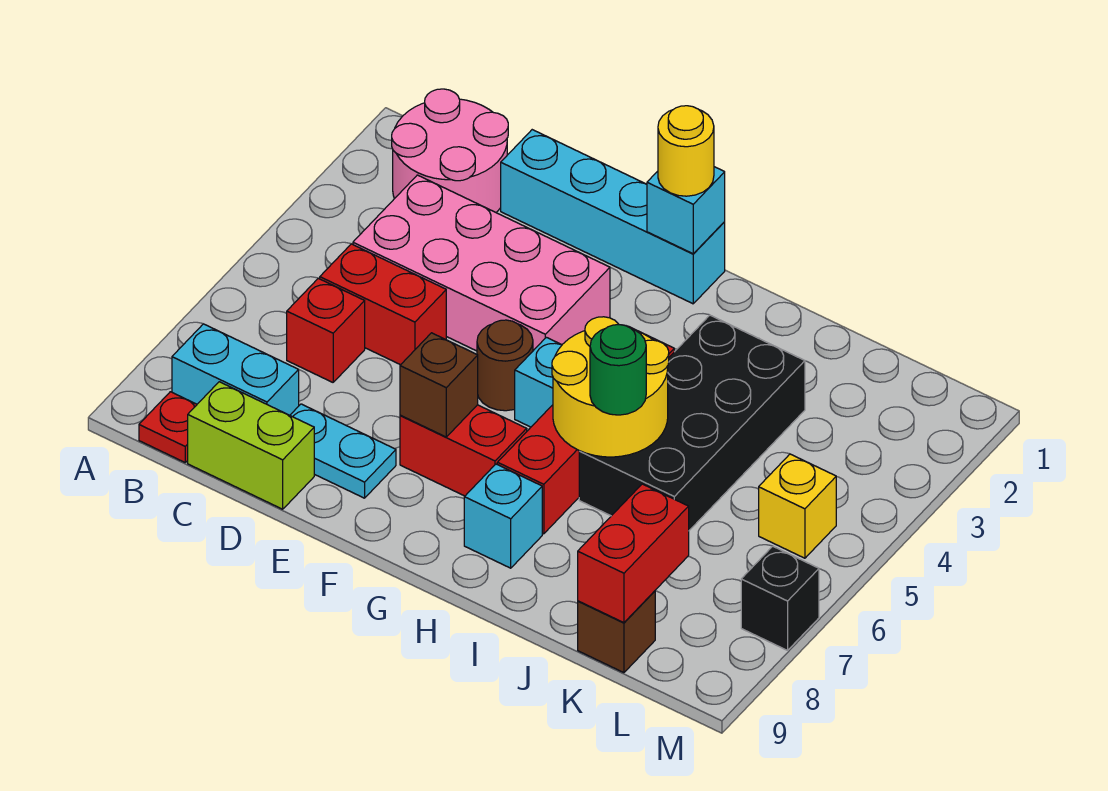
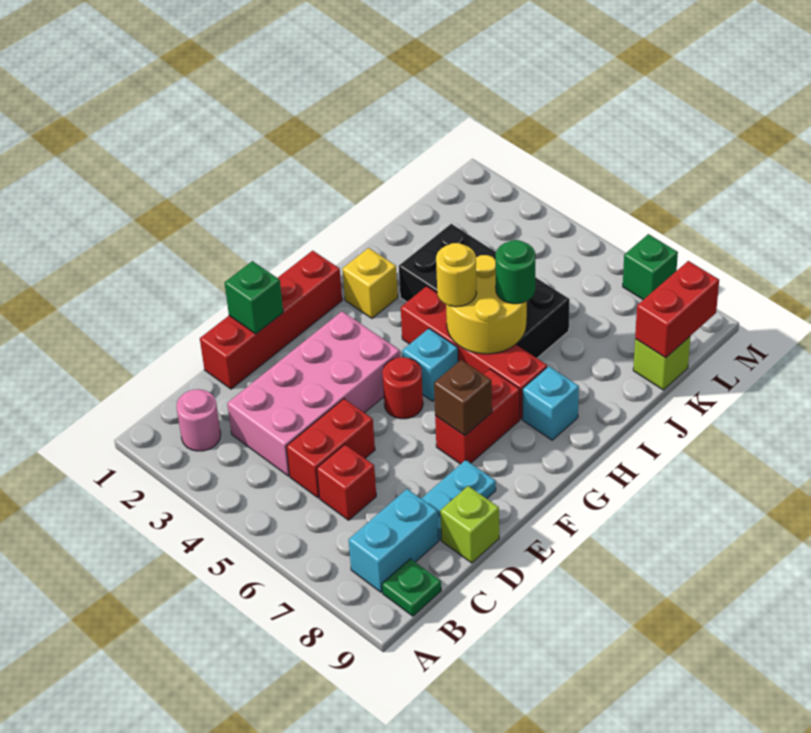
pink round brick B1:C2 level 1 -> pink round brick B2 level 1
red plate B9 level 1 -> green plate B9 level 1
lime brick C9:D9 level 1 -> lime brick D9 level 1
cyan brick D1:G1 level 1 -> red brick D1:G1 level 1
none -> green brick E1 level 2
brown round brick F5 level 1 -> red round brick F5 level 1
cyan brick G1 level 2 -> none
yellow round brick G1 level 3 -> yellow round brick H5 level 3
red brick K8:K9 level 2 -> red brick K9:L9 level 2
brown brick K9 level 1 -> lime brick K9 level 1
yellow brick L5 level 1 -> yellow brick H2 level 1
black brick M7 level 1 -> green brick M7 level 1

